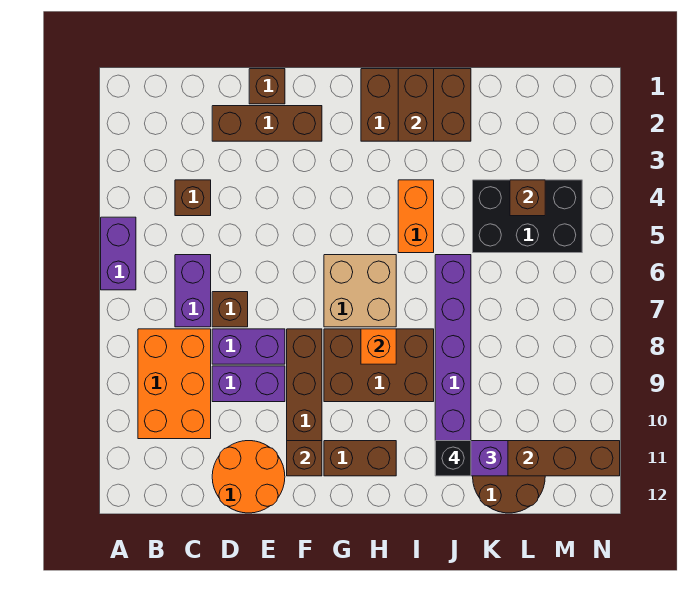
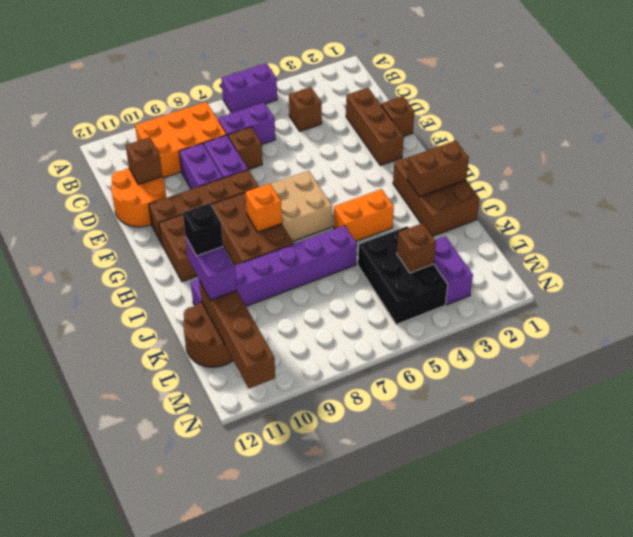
brown brick F11 level 2 -> brown brick D11 level 2
none -> purple brick L3:M3 level 1

